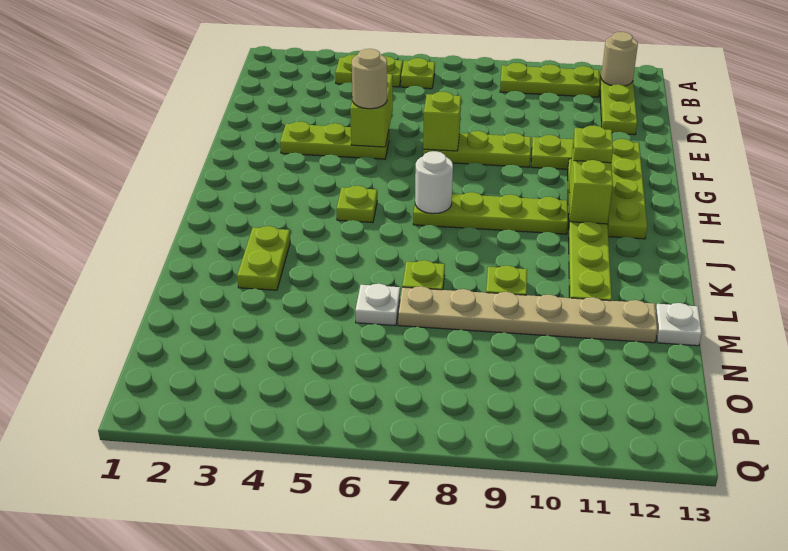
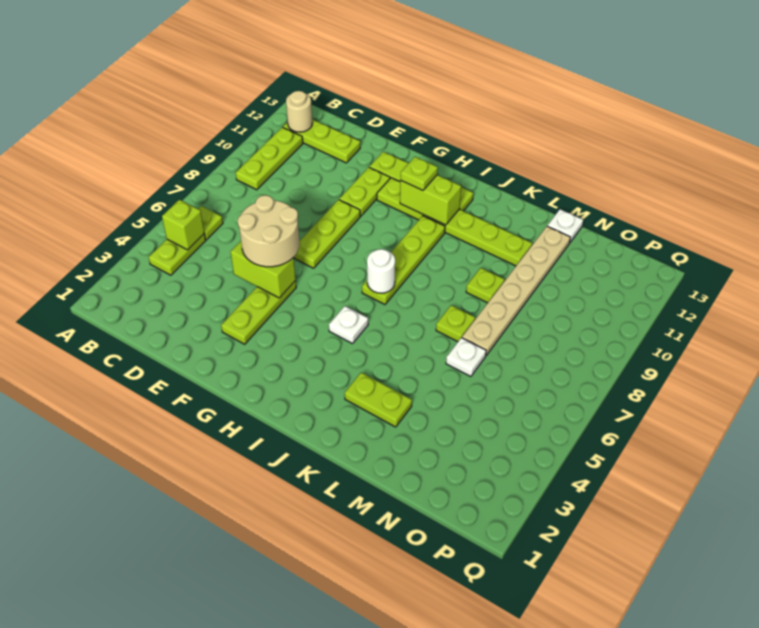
tan round brick F5 level 3 -> tan round brick E5:F6 level 3
lime brick F7 level 2 -> lime brick B5 level 2
lime plate I5 level 1 -> white plate I5 level 1

